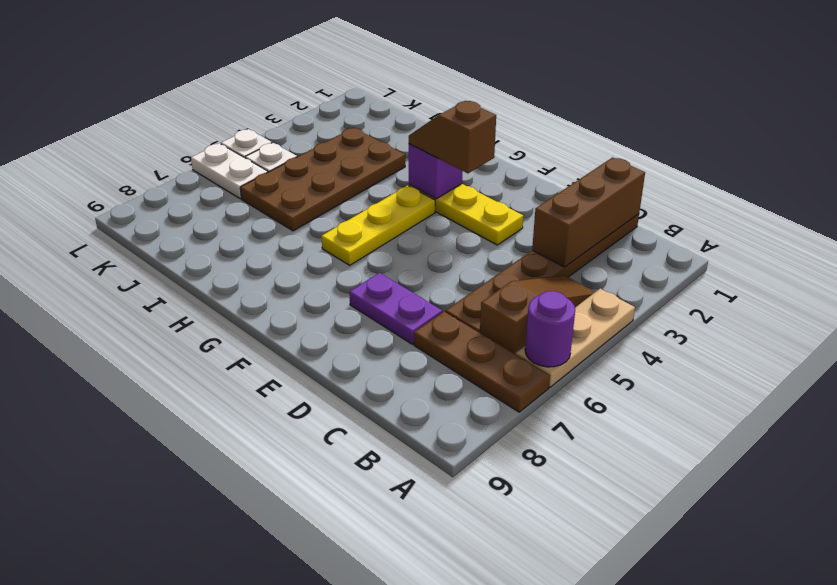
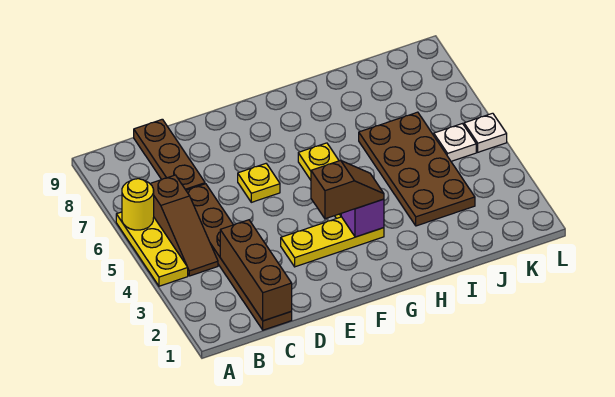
tan plate A4:A6 level 1 -> yellow plate A4:A6 level 1
purple round brick A6 level 2 -> yellow round brick A6 level 2
brown plate A7:C7 level 1 -> brown plate C7:C9 level 1
purple plate D7:E7 level 1 -> none
none -> yellow plate E6 level 1
white plate K6:L6 level 1 -> none

